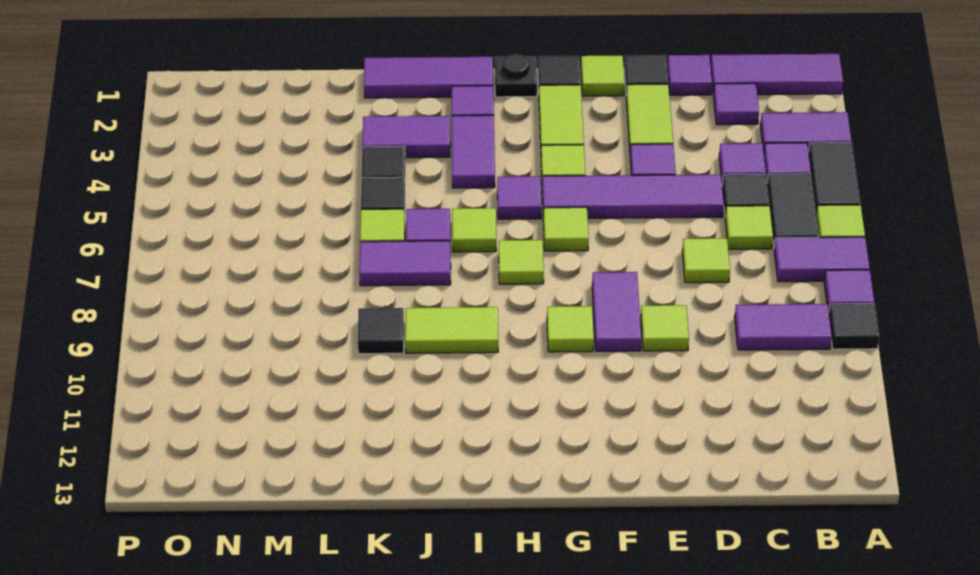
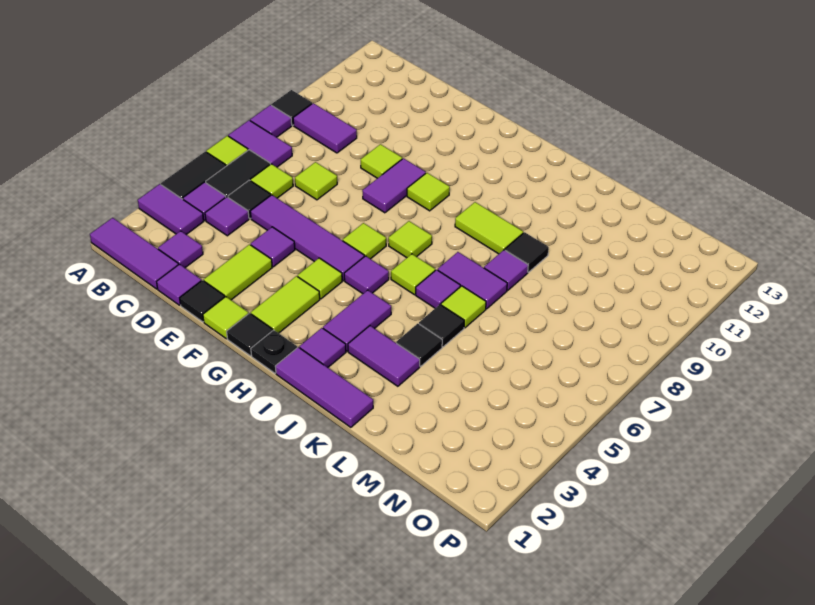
none -> purple tile K8 level 1

